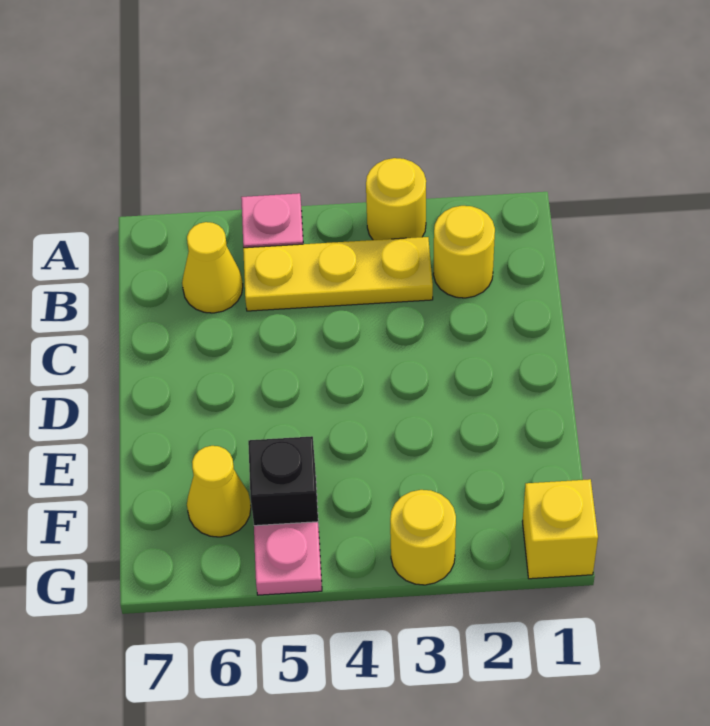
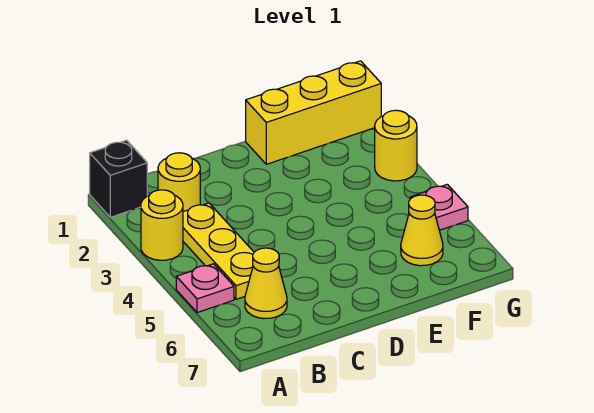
black brick F5 level 1 -> black brick A1 level 1
yellow brick G1 level 1 -> yellow brick E1:G1 level 1

